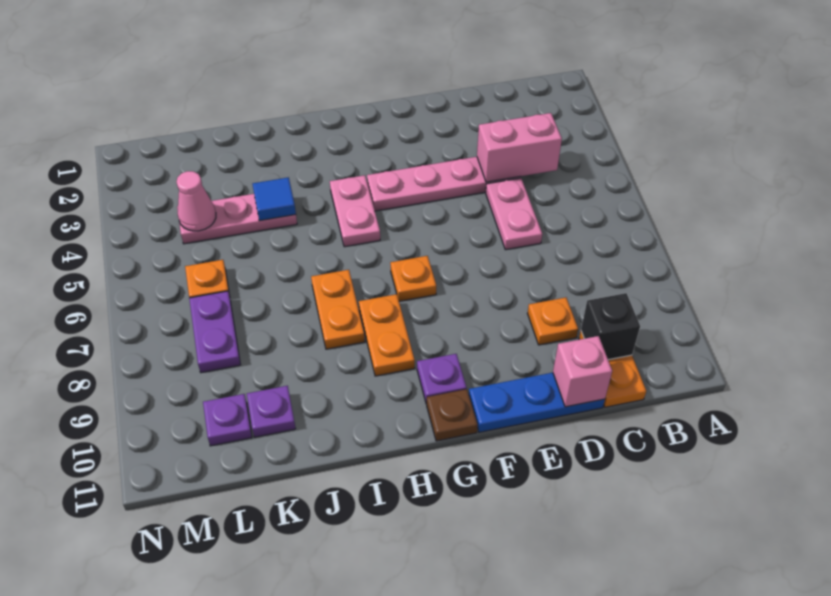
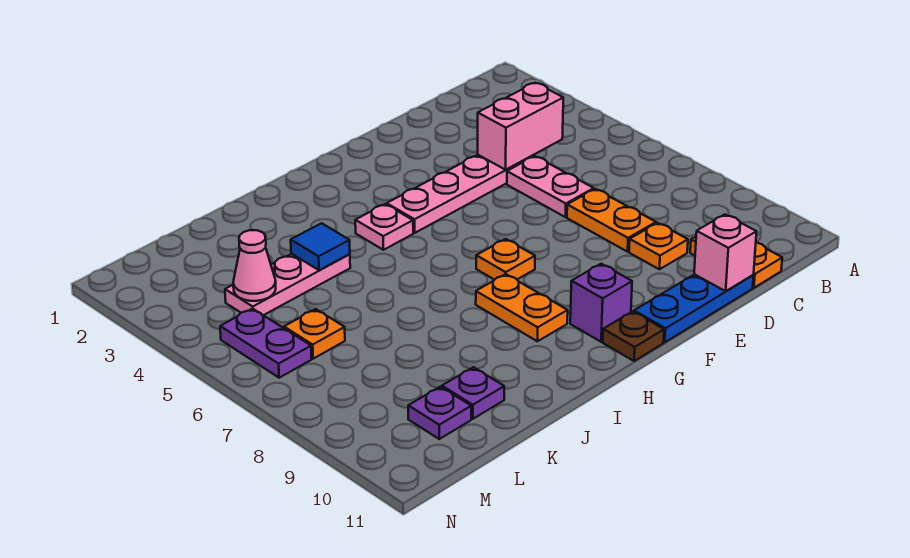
black brick C10 level 2 -> none
purple plate G10 level 1 -> purple brick G10 level 1
pink plate H4:H5 level 1 -> pink plate H4 level 1
orange plate I7:I8 level 1 -> orange plate D7:D8 level 1
purple plate L7:L8 level 1 -> purple plate M5:M6 level 1

